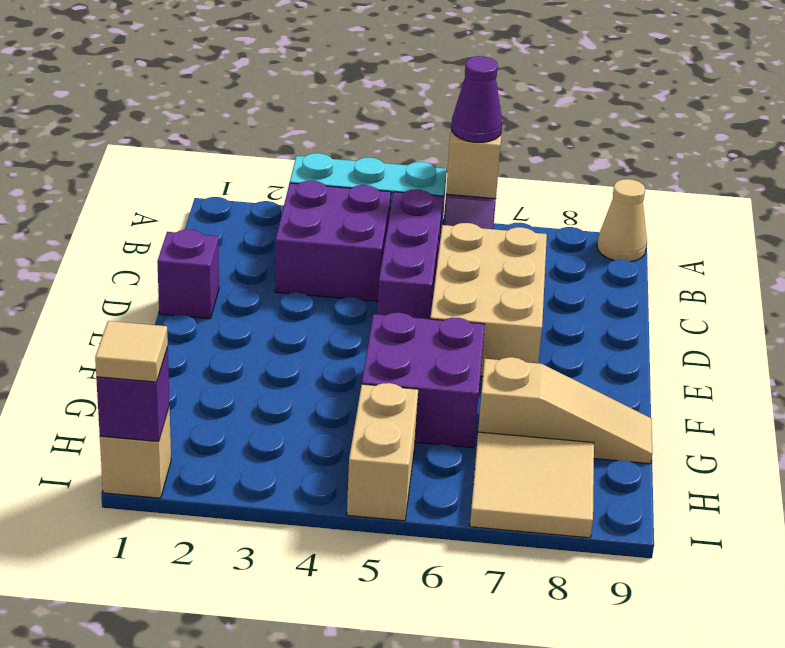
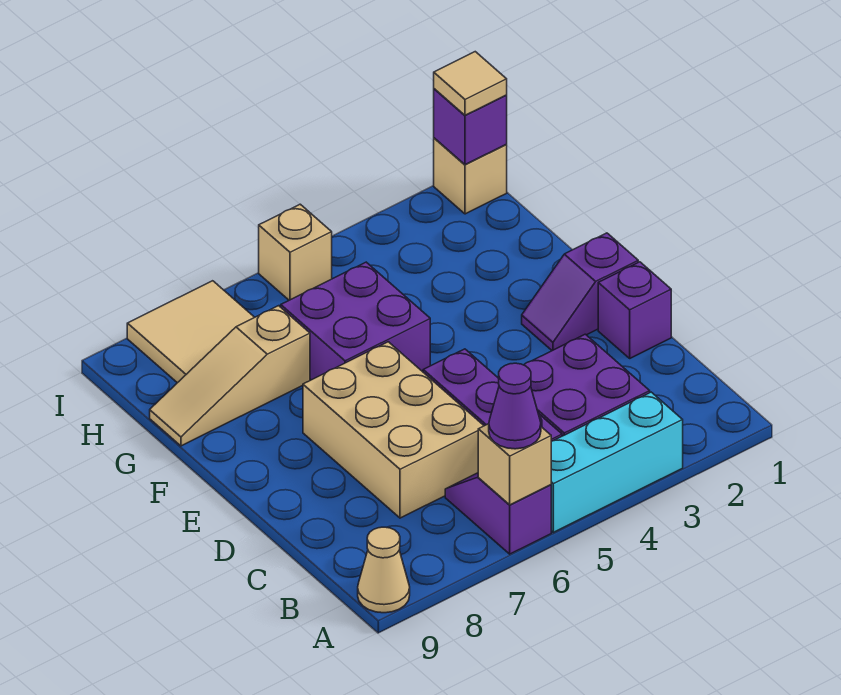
none -> purple slope E1:E2 level 1 top 1
tan brick H5:I5 level 1 -> tan brick I5 level 1

